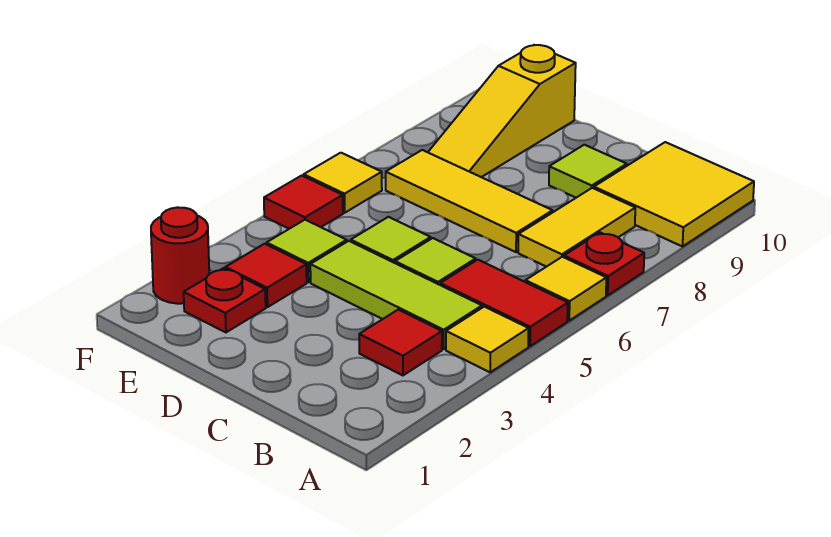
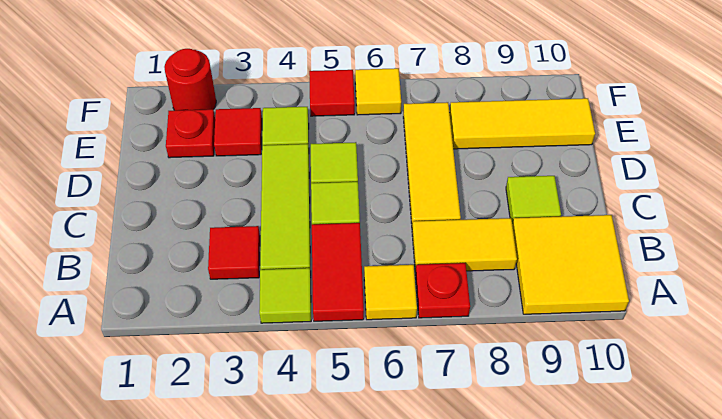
yellow tile A4 level 1 -> lime tile A4 level 1
yellow slope E8:E10 level 1 top 10 -> yellow tile E8:E10 level 1

